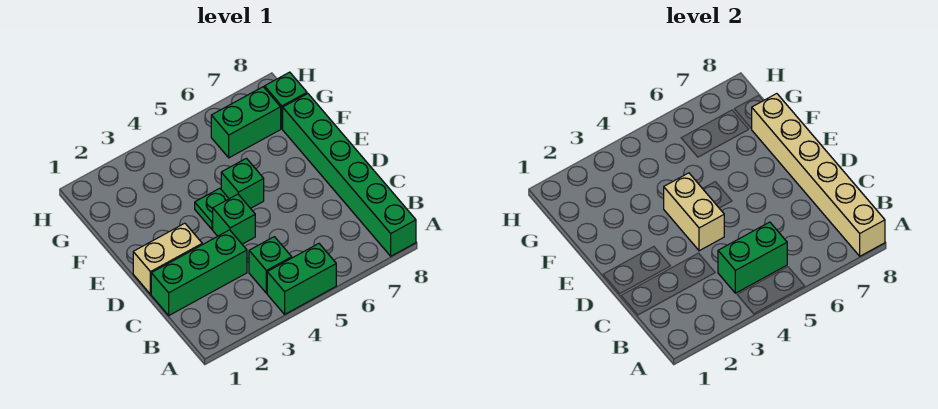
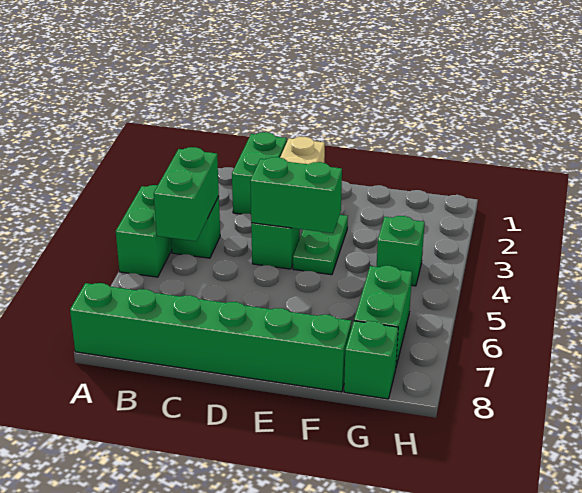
tan brick A8:F8 level 2 -> none
green brick C1:C3 level 1 -> green brick C1:C2 level 1
tan brick D4:E4 level 2 -> green brick D4:E4 level 2
green plate E4 level 1 -> green plate E3:E4 level 1
green brick E5 level 1 -> green brick G4 level 1

